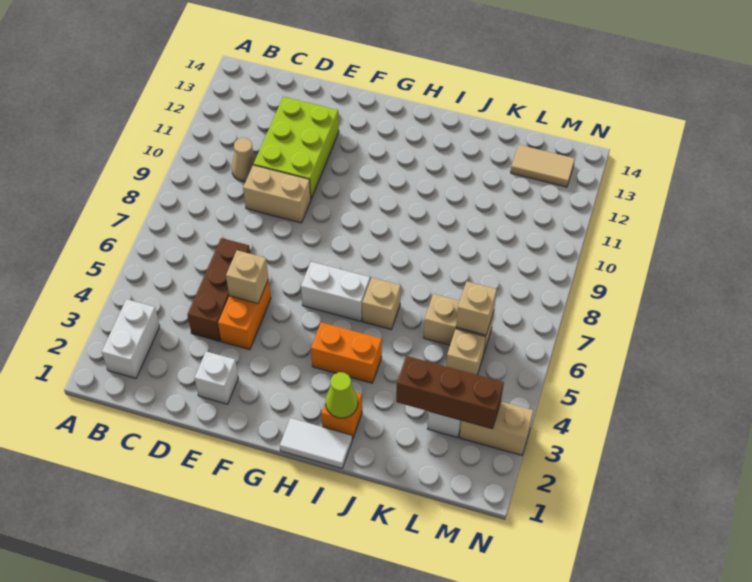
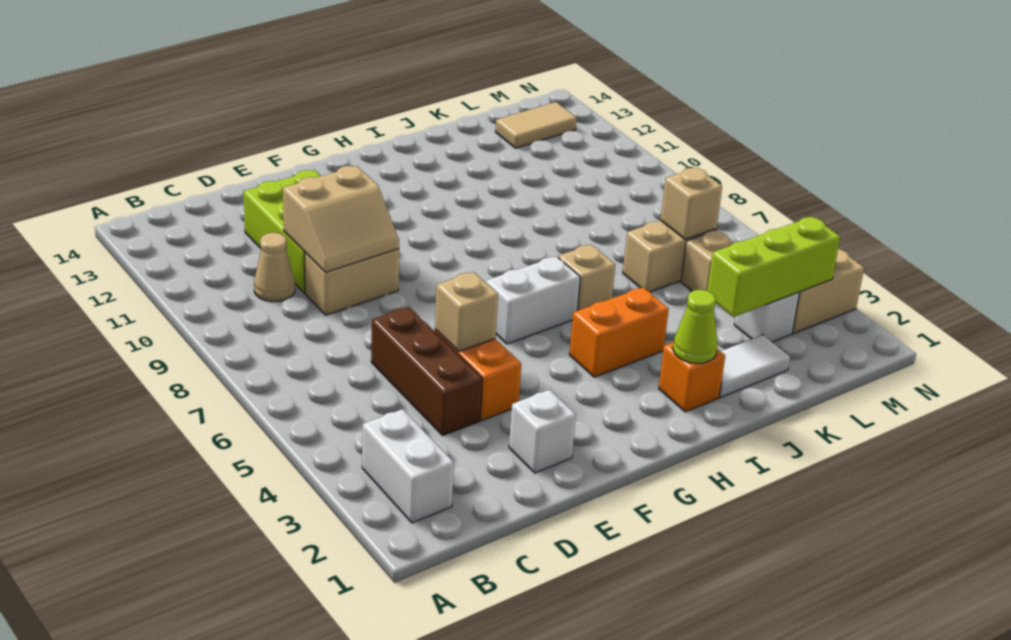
none -> tan slope D9:E10 level 2 top 10
white tile H1:I1 level 1 -> white tile J2:K2 level 1
brown brick K3:M3 level 2 -> lime brick K3:M3 level 2

